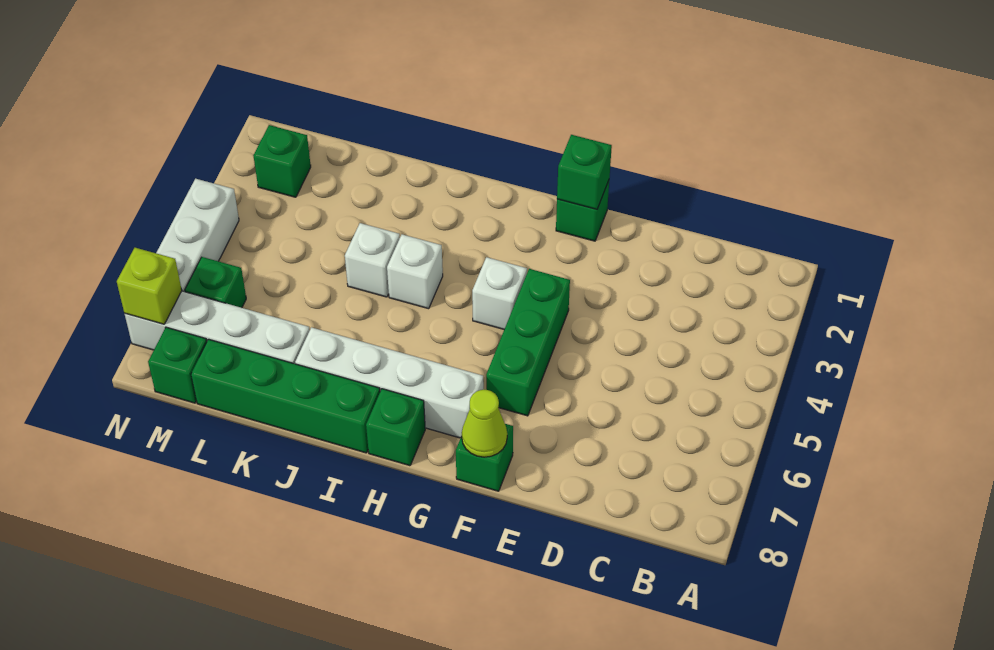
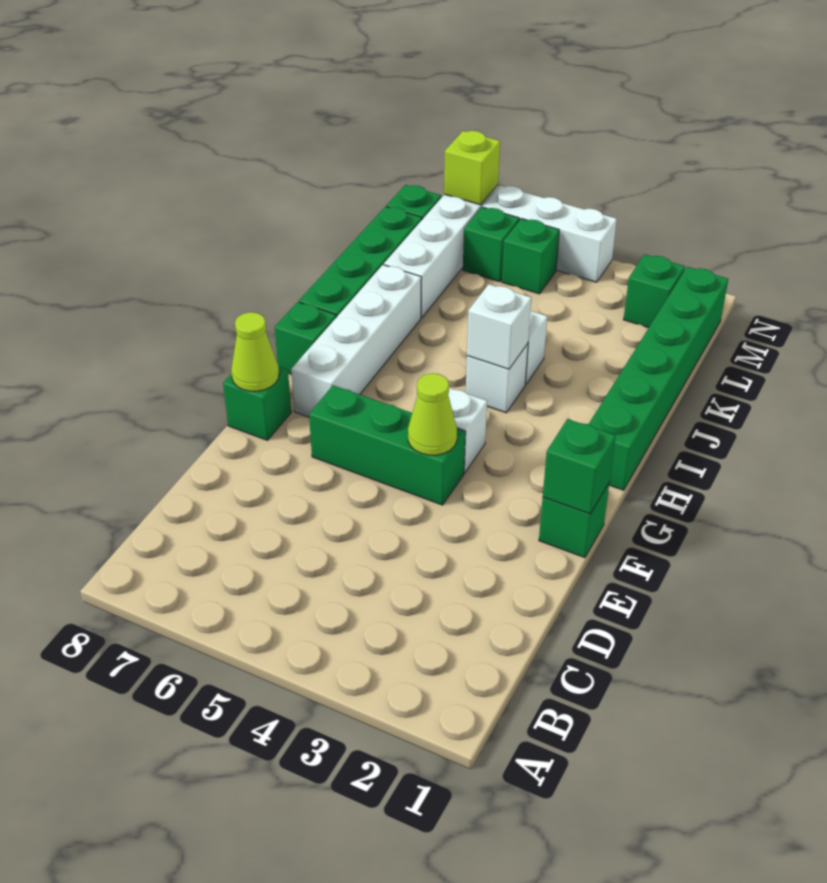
none -> lime cone F4 level 2
none -> green brick H1:M1 level 1
none -> white brick I4 level 2
none -> green brick M5 level 1

